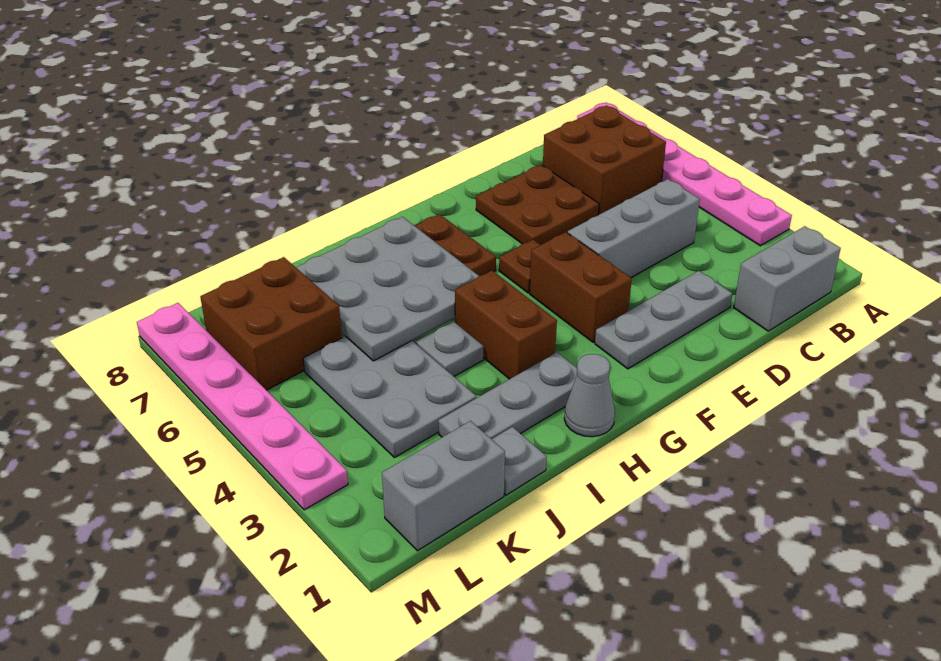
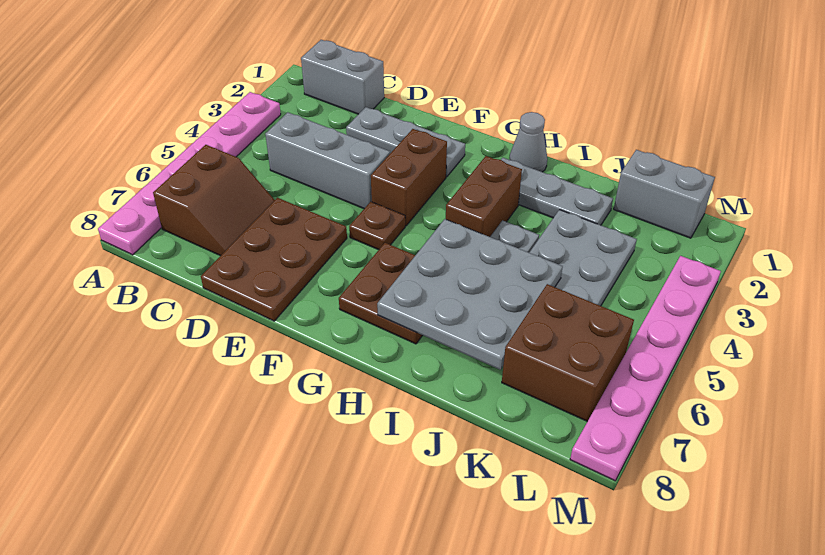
brown brick B6:C7 level 1 -> brown slope B6:C7 level 1 top B
brown plate D6:E7 level 1 -> brown plate D6:E8 level 1
grey plate J1 level 1 -> none

